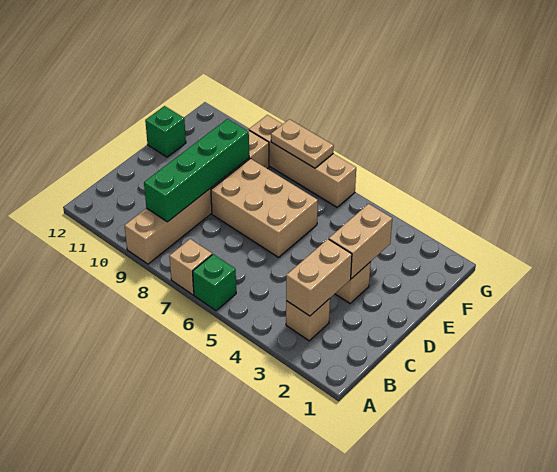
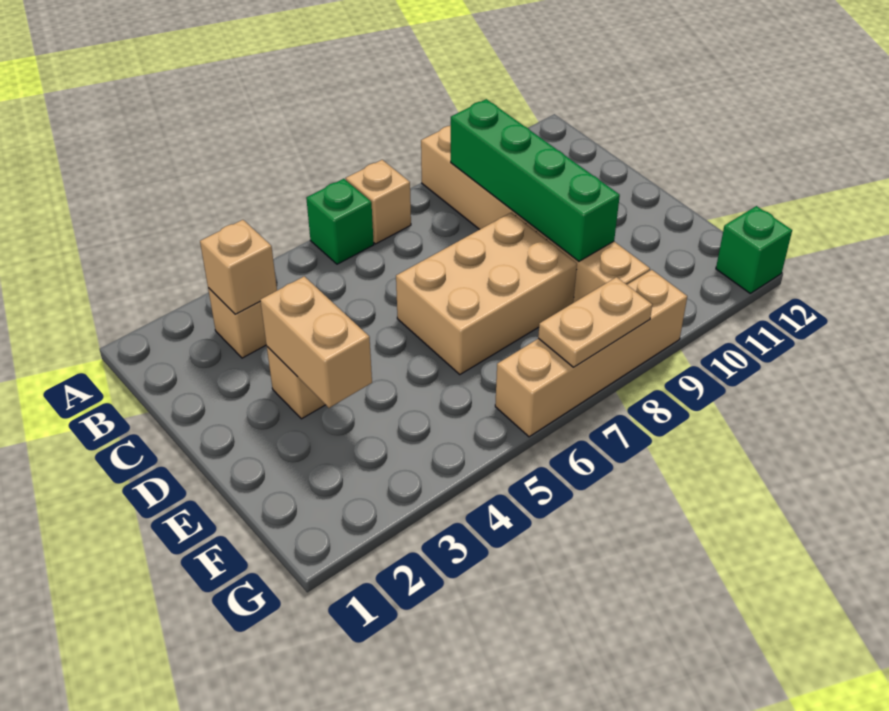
tan brick B3:C3 level 2 -> tan brick B3 level 2
green brick E12 level 1 -> green brick G12 level 1

